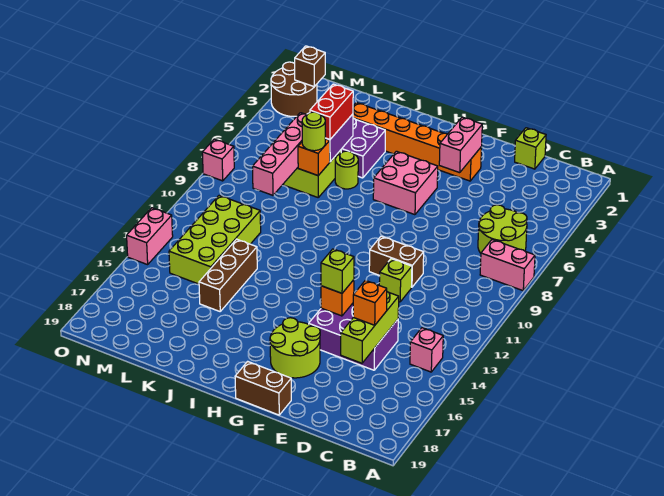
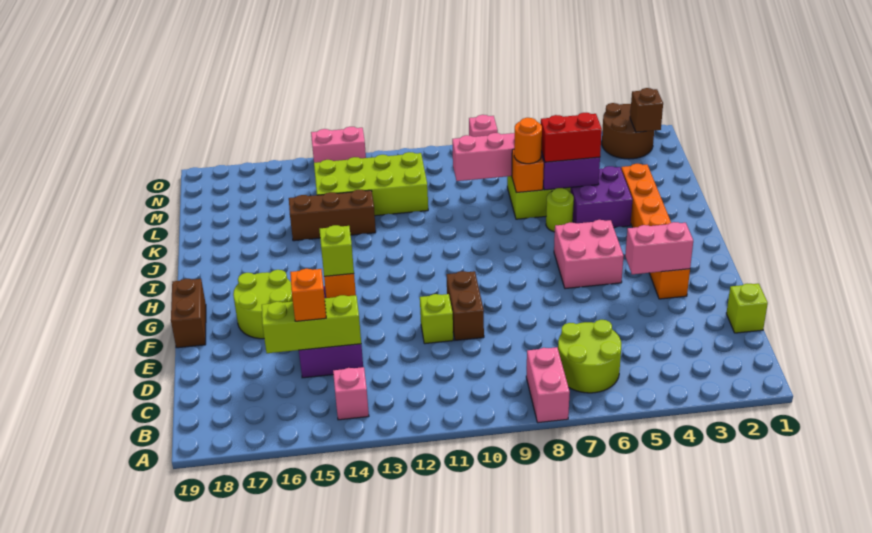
lime round brick K7 level 3 -> orange round brick K7 level 3

